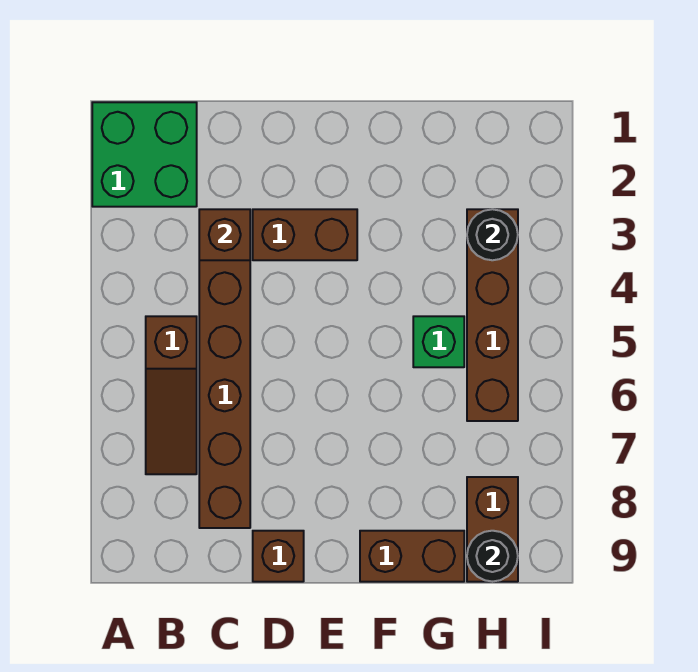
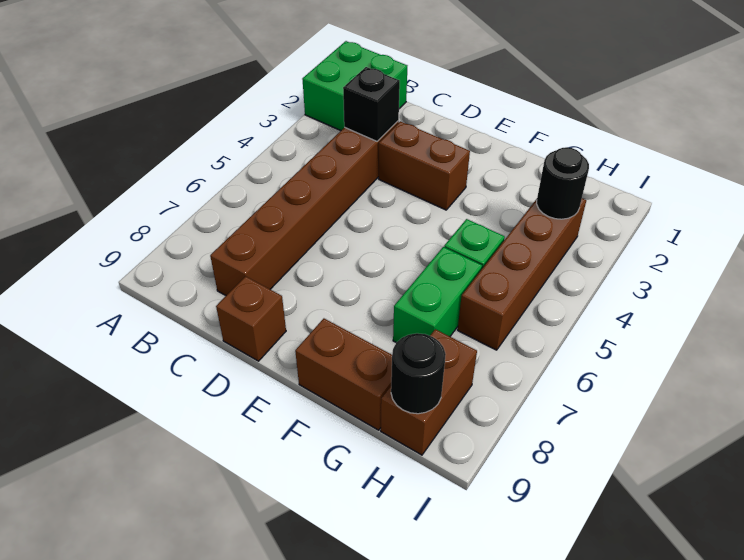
brown slope B5:B7 level 1 top 5 -> none
brown brick C3 level 2 -> black brick C3 level 2
none -> green brick G6:G7 level 1

